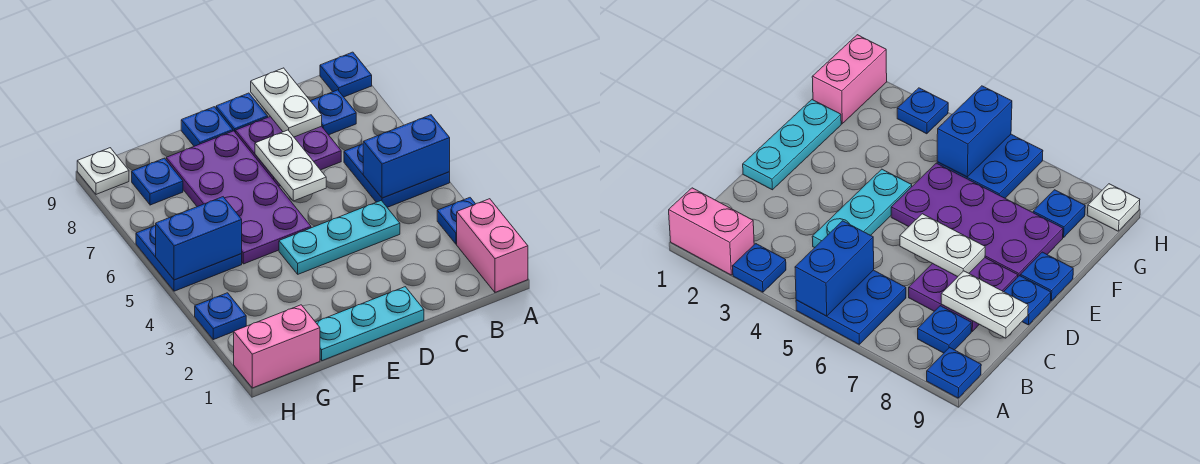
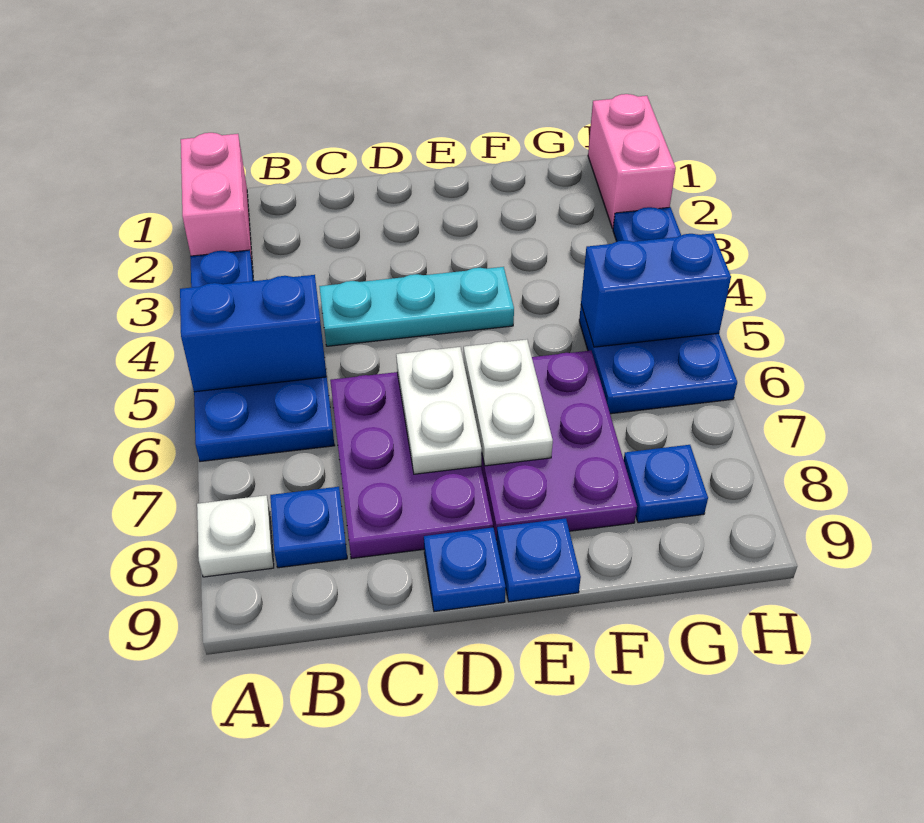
blue plate A9 level 1 -> none
purple plate C7:D8 level 1 -> purple plate C6:D8 level 1
white plate C8:C9 level 2 -> white plate E6:E7 level 2
cyan plate D1:F1 level 1 -> none
purple plate E5:F8 level 1 -> purple plate E6:F8 level 1
pink brick G1:H1 level 1 -> pink brick H1:H2 level 1
white plate H9 level 1 -> white plate A8 level 1

